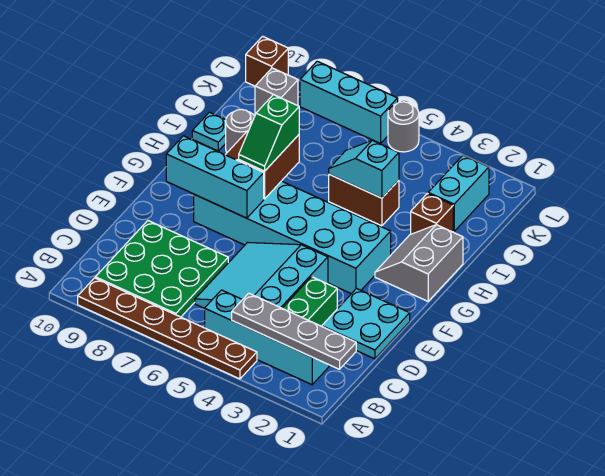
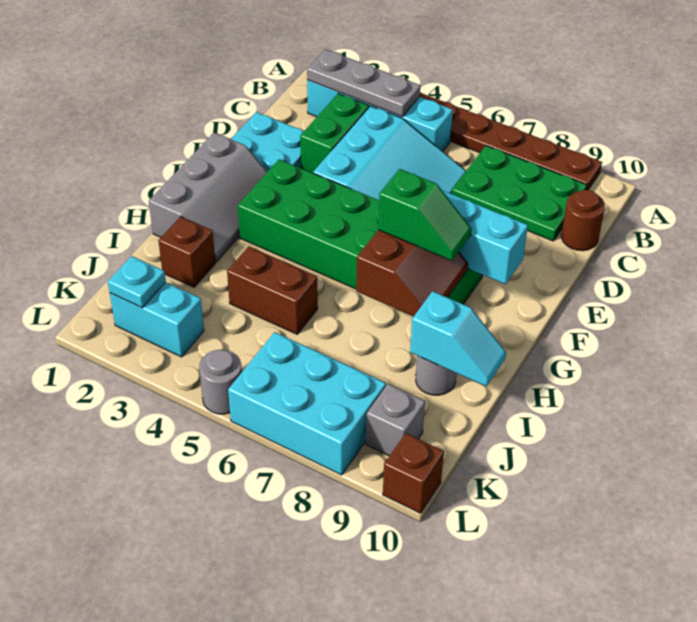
grey plate B1:B4 level 2 -> grey plate B2:B4 level 2
green plate B7:D9 level 1 -> green plate B7:C9 level 1
none -> brown round brick C10 level 1
cyan brick F3:G8 level 1 -> green brick F3:G8 level 1
grey slope G1:H2 level 1 top 1 -> grey slope F1:H2 level 1 top 1
green slope G7:H7 level 3 top H -> green slope G7:G8 level 3 top 7
cyan slope I4:I5 level 2 top 4 -> cyan slope I9:I10 level 2 top 9
cyan plate I10 level 1 -> cyan plate K2 level 2
cyan brick J2:K2 level 1 -> cyan brick K2:K3 level 1
cyan brick L6:L8 level 1 -> cyan brick K6:L8 level 1

